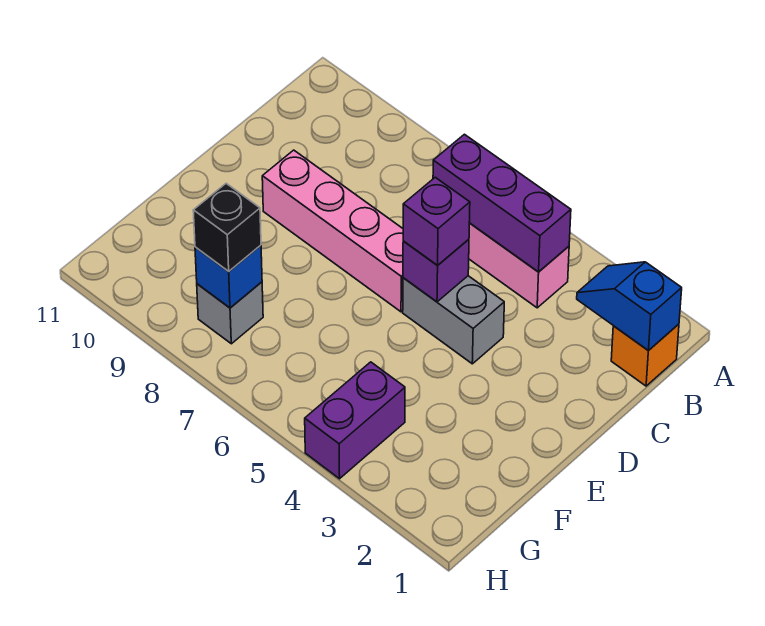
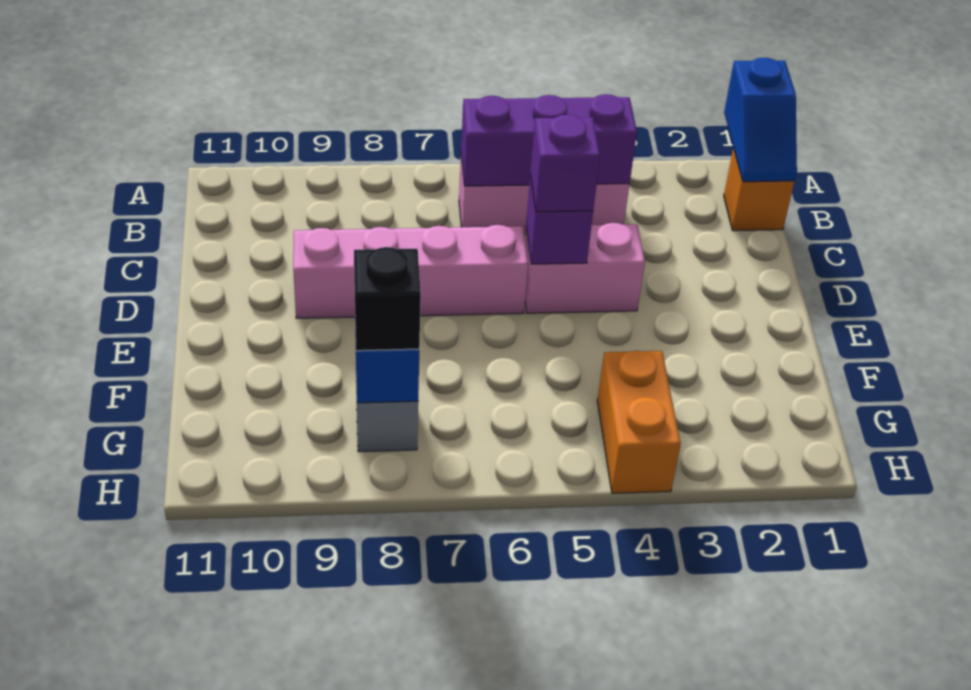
blue slope B1:B2 level 2 top 1 -> blue slope A1:B1 level 2 top A
grey brick D4:D5 level 1 -> pink brick D4:D5 level 1
purple brick G4:H4 level 1 -> orange brick G4:H4 level 1

